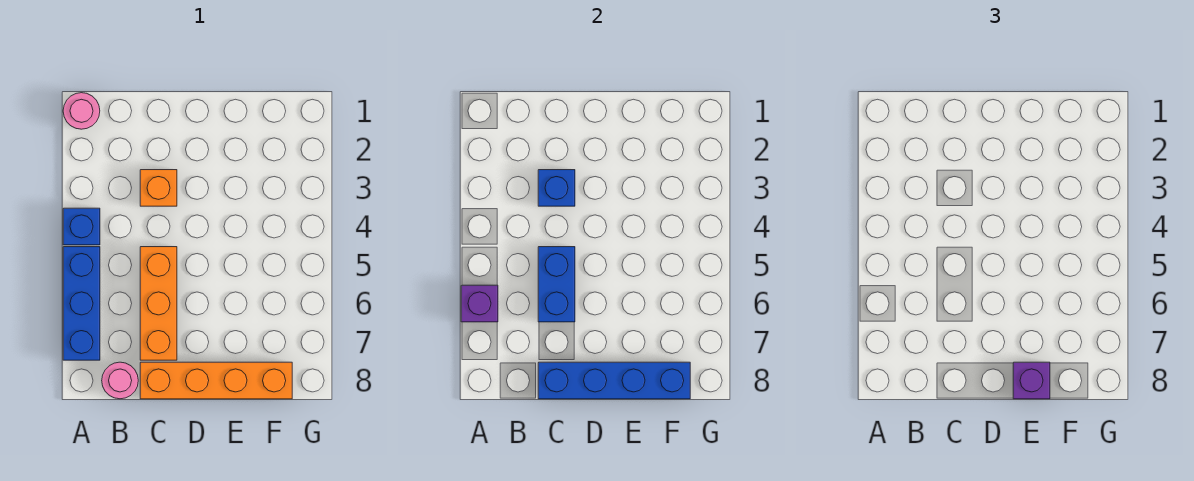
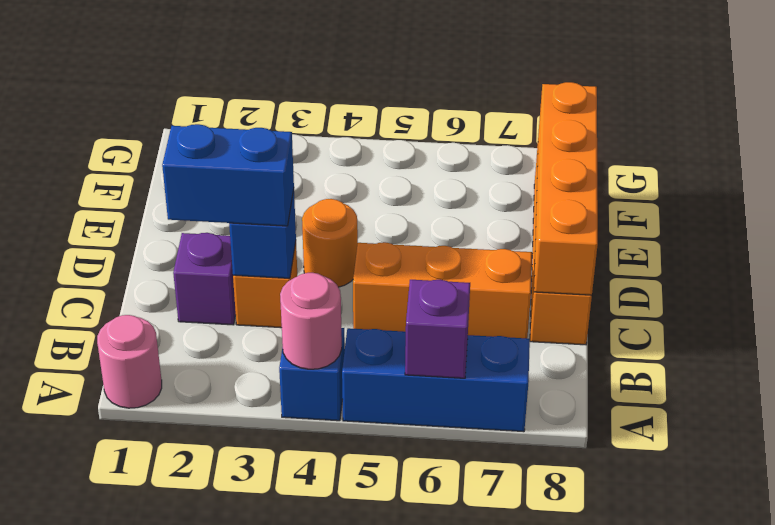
pink round brick B8 level 1 -> pink round brick A4 level 2
blue brick C5:C6 level 2 -> blue brick C2:C3 level 3
blue brick C8:F8 level 2 -> orange brick C8:F8 level 2
none -> orange round brick D4 level 1
purple brick E8 level 3 -> purple brick C2 level 1

